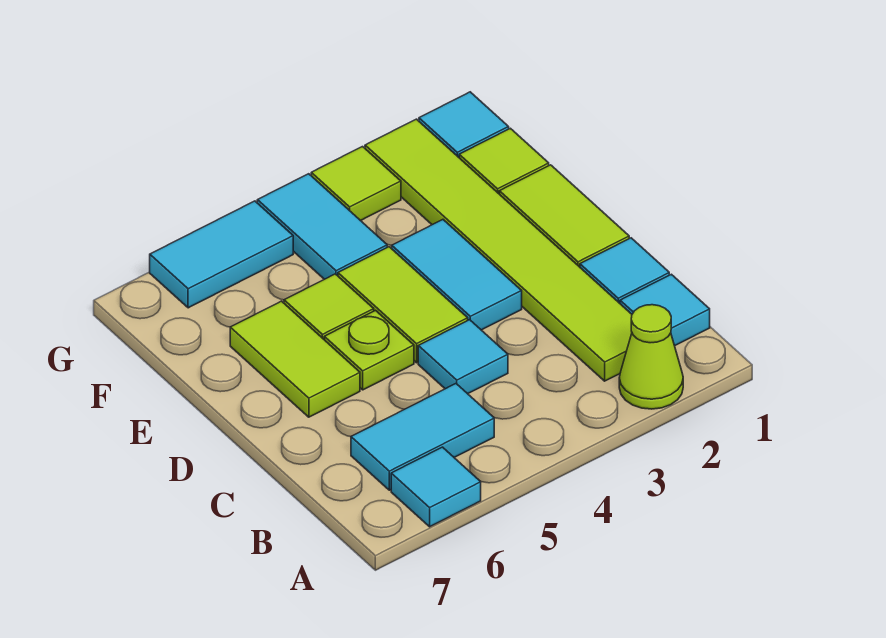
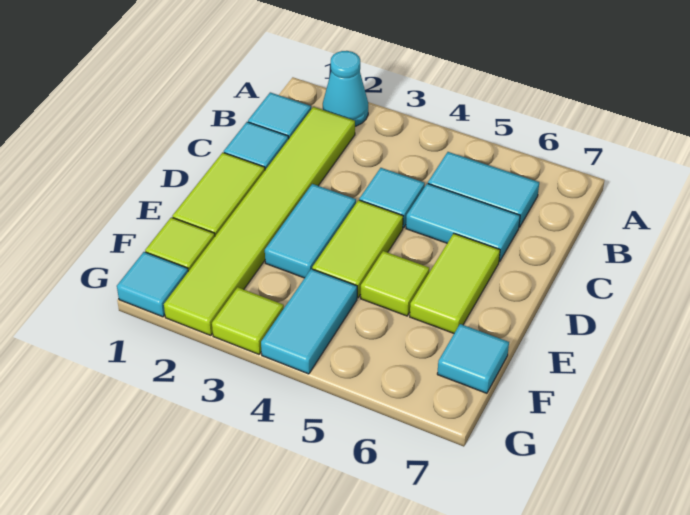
lime cone A2 level 1 -> cyan cone A2 level 1
cyan tile A6 level 1 -> cyan tile F7 level 1
lime plate D5 level 1 -> none
cyan tile G5:G6 level 1 -> cyan tile C5:C6 level 1

